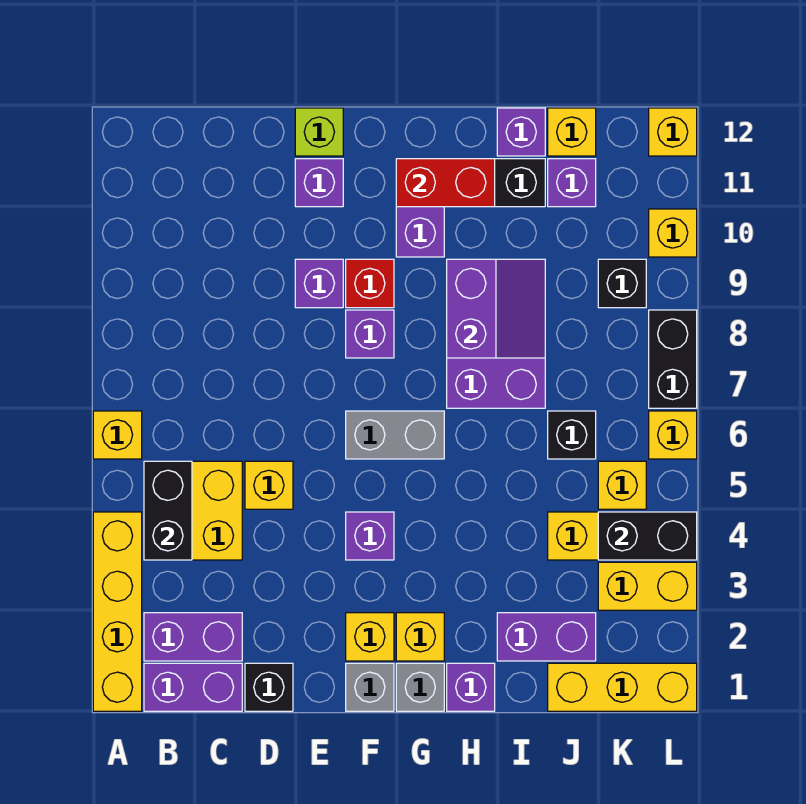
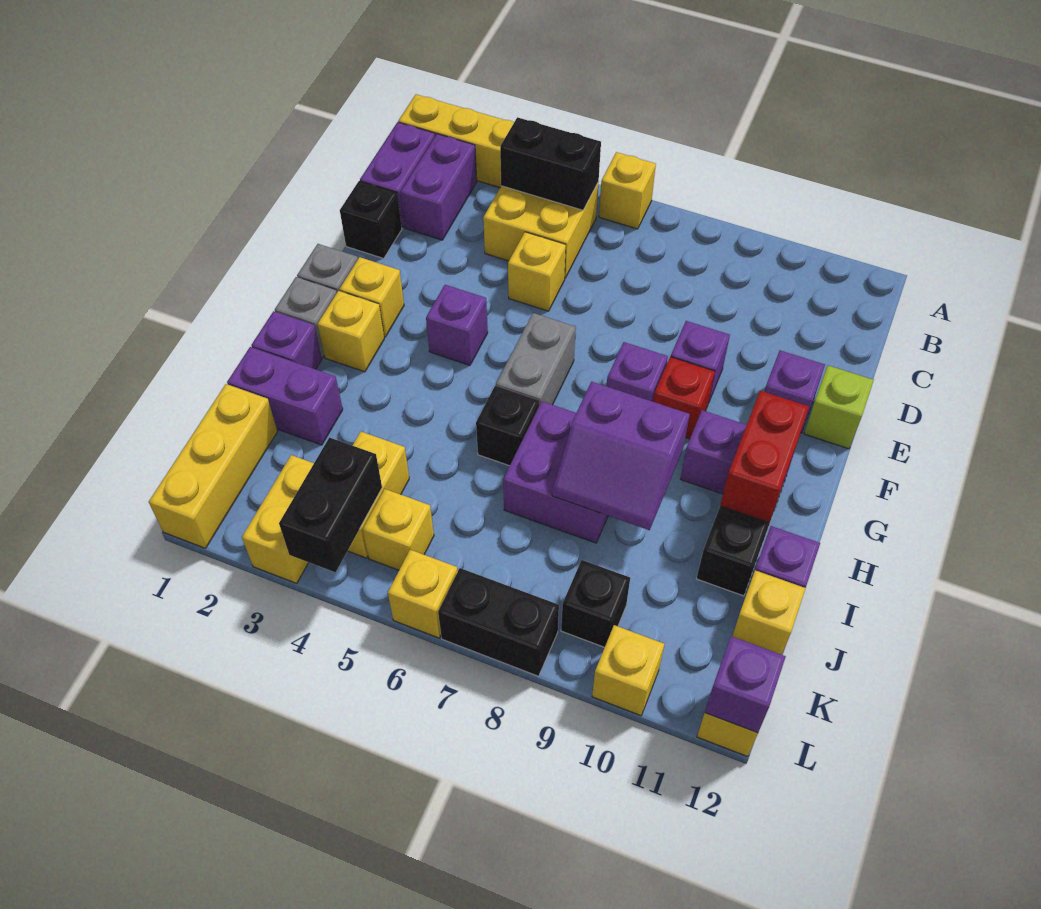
purple brick I2:J2 level 1 -> purple brick I1:I2 level 1
black brick J6 level 1 -> black brick H6 level 1
purple brick J11 level 1 -> purple brick L12 level 2

